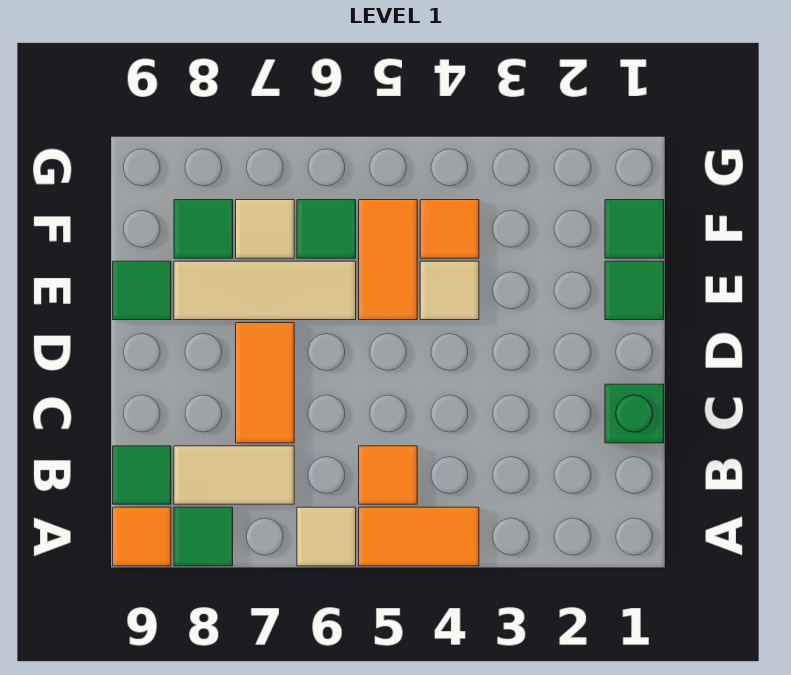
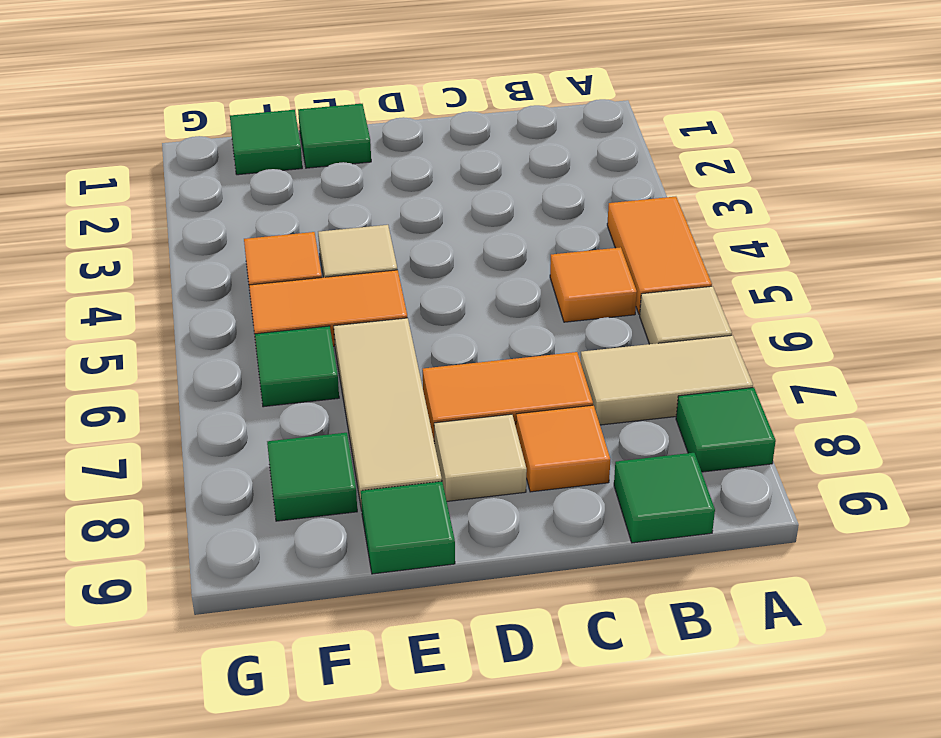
orange tile A9 level 1 -> orange tile C8 level 1
tan tile B7:B8 level 1 -> tan tile A7:B7 level 1
green brick C1 level 1 -> none
tan tile F7 level 1 -> tan tile D8 level 1

